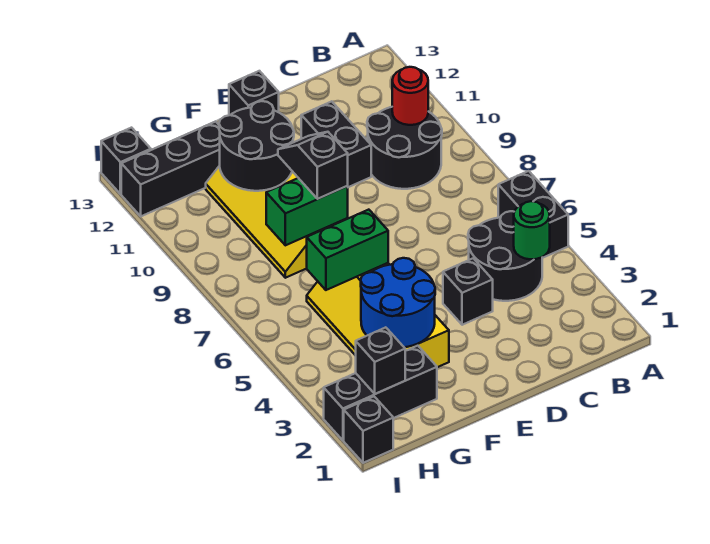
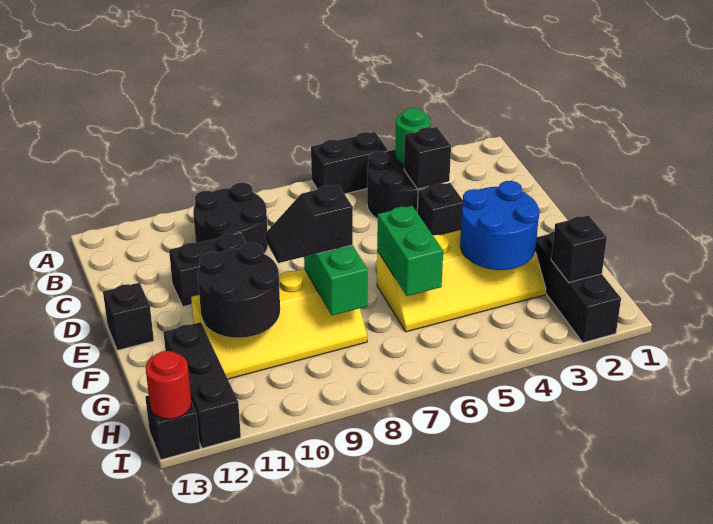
red round brick B10 level 2 -> red round brick I13 level 2
black brick I1 level 1 -> black brick C4 level 2

